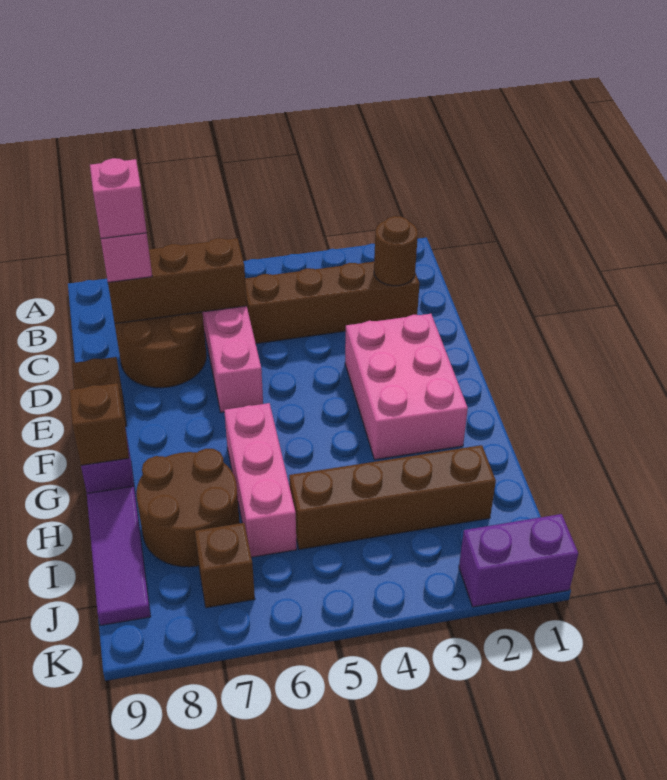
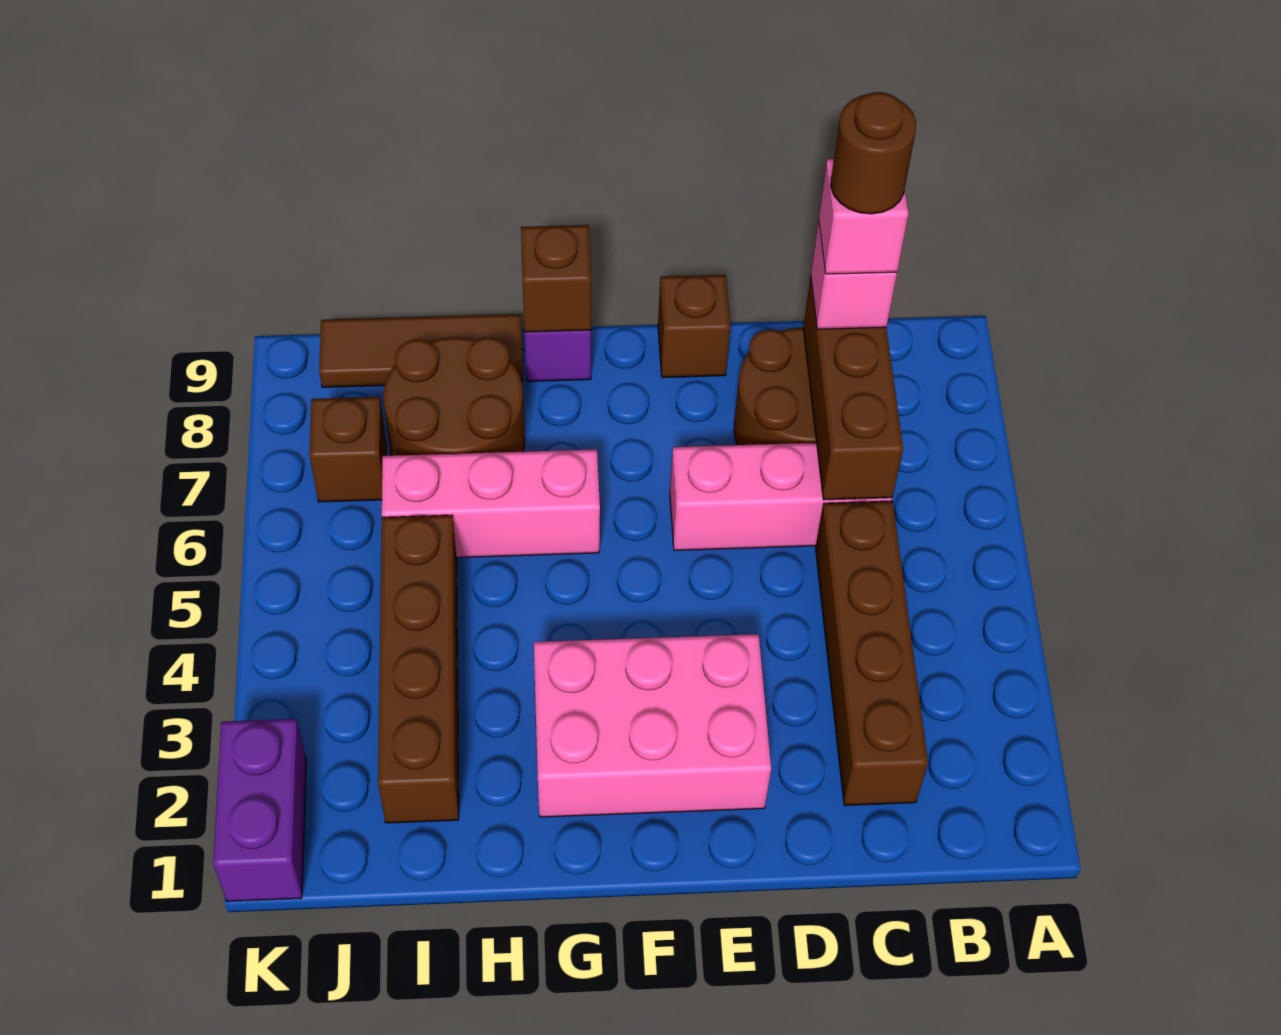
brown round brick C2 level 2 -> brown round brick C8 level 5
purple tile H9:J9 level 1 -> brown tile H9:J9 level 1

